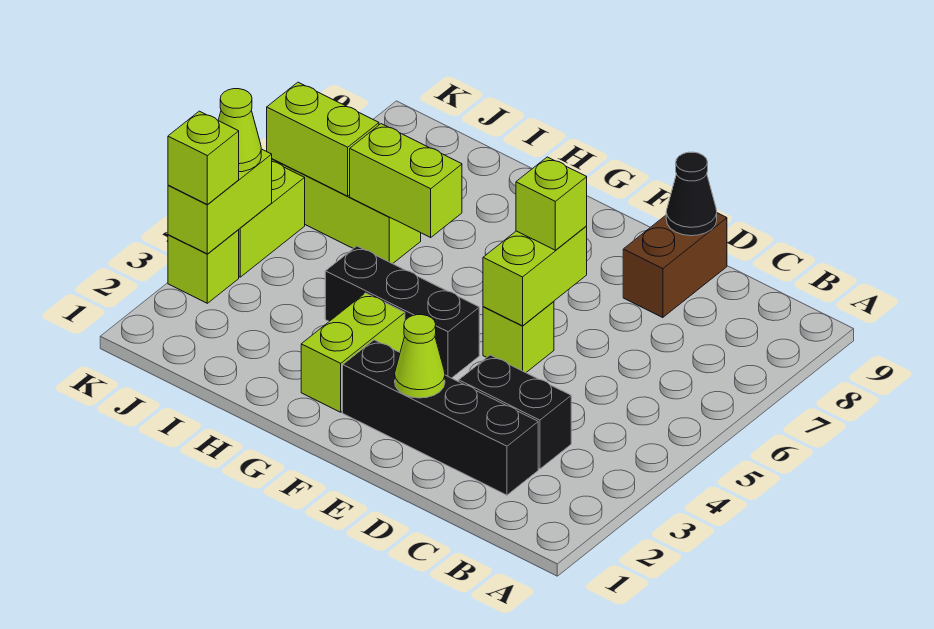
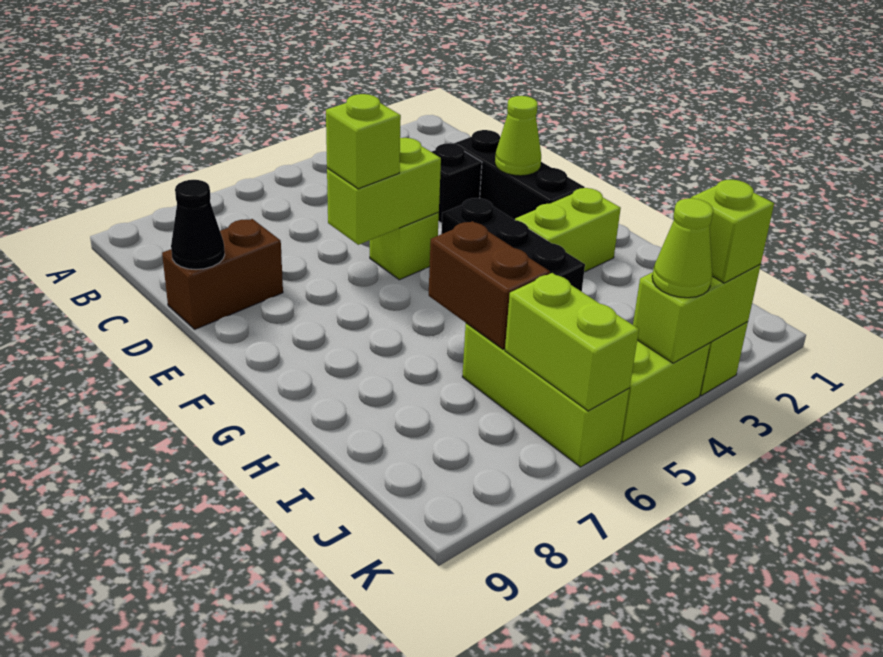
black brick C2:F2 level 1 -> black brick D2:F2 level 1
black brick C3:D3 level 1 -> black brick D3 level 1
lime brick H6:I6 level 2 -> brown brick H6:I6 level 2

